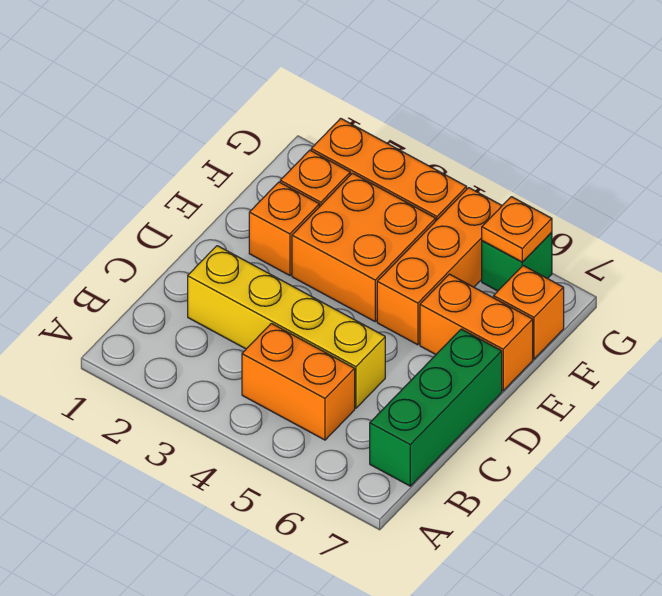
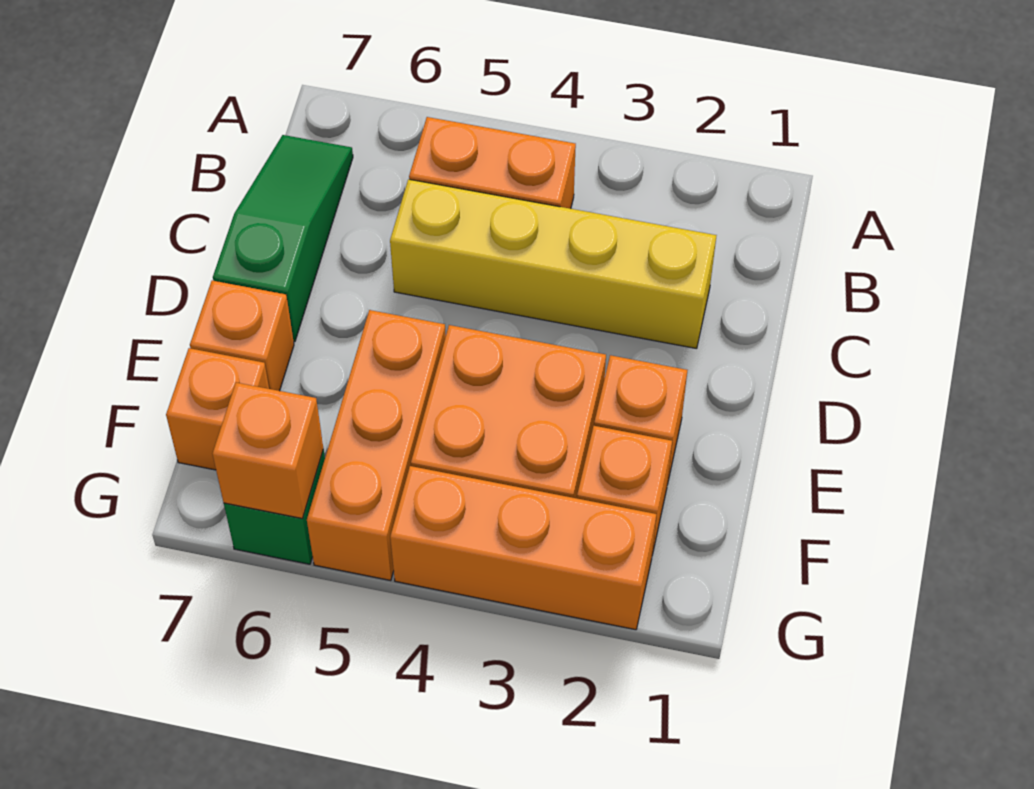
green brick B7:D7 level 1 -> green slope B7:D7 level 1 top D
orange brick E6:E7 level 1 -> orange brick E7 level 1
orange plate G6 level 2 -> orange brick G6 level 2

